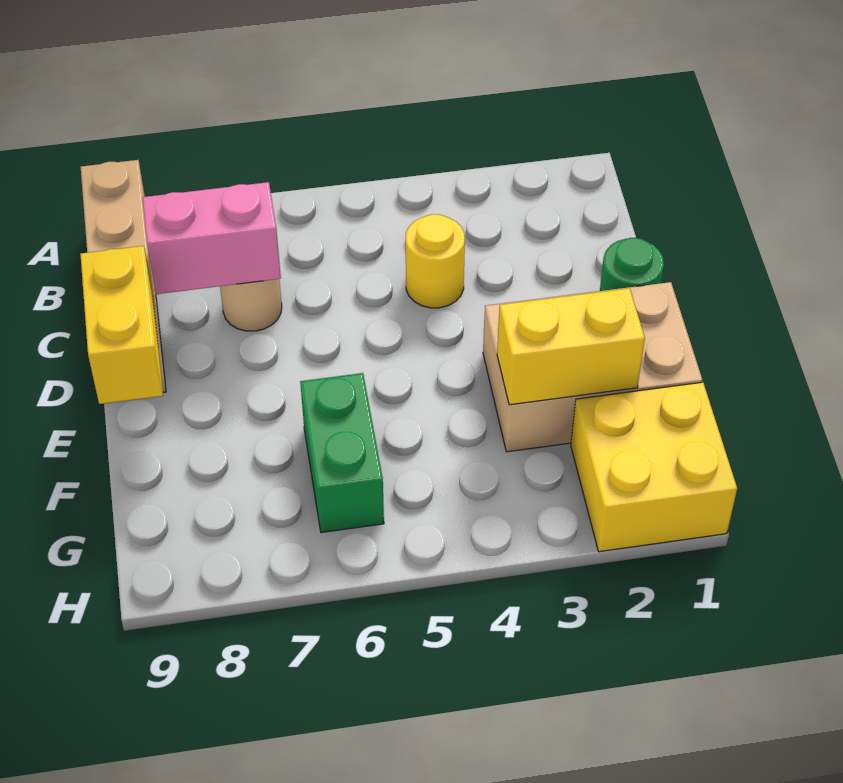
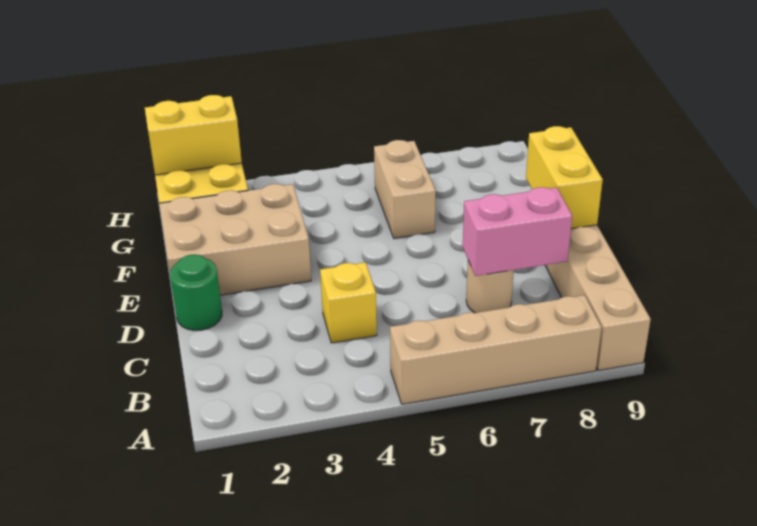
none -> tan brick A5:A8 level 1
yellow round brick C4 level 1 -> yellow brick C4 level 1
yellow brick F2:F3 level 2 -> yellow brick H1:H2 level 2
green brick F6:G6 level 1 -> tan brick F6:G6 level 1

